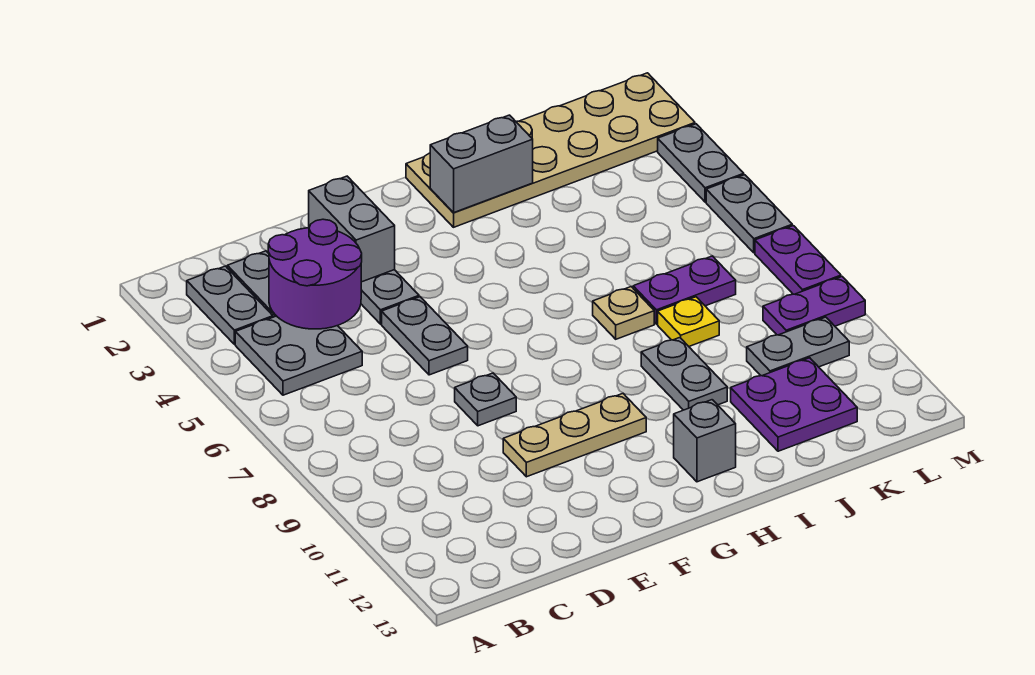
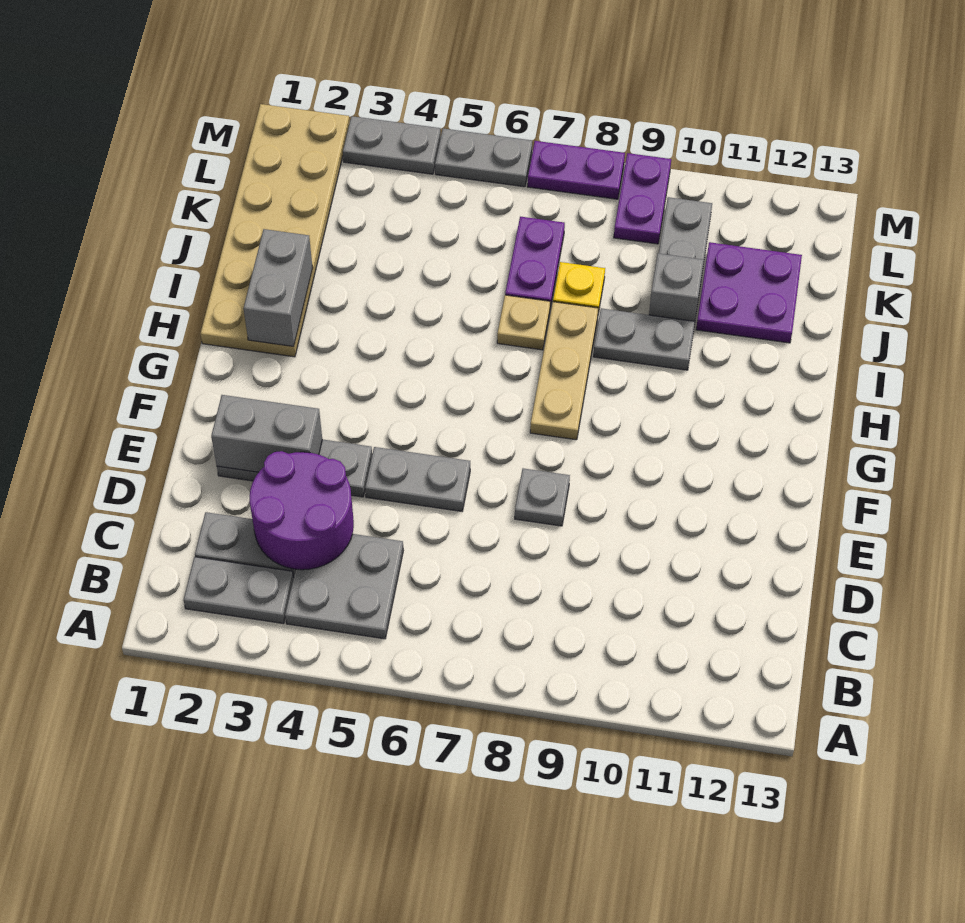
tan plate E10:G10 level 1 -> tan plate G8:I8 level 1
grey brick H12 level 1 -> grey brick J10 level 1

